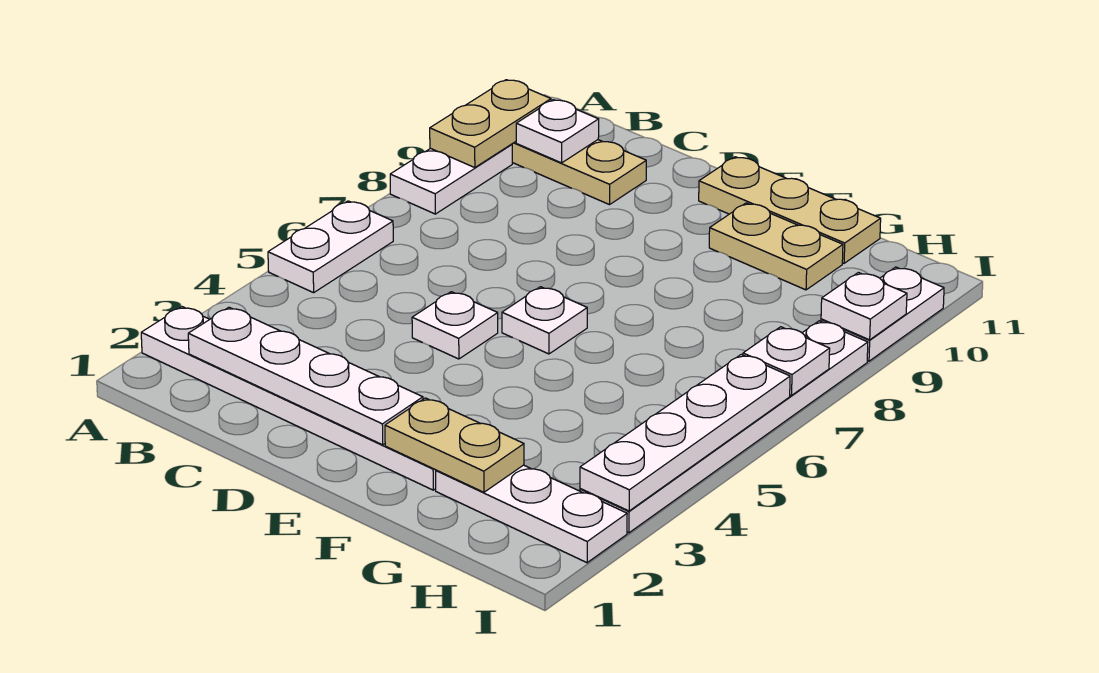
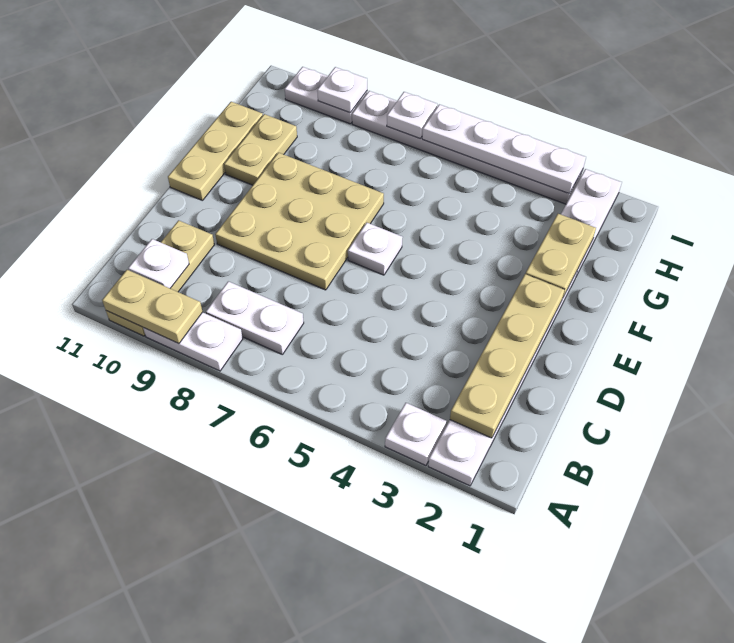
white plate A5:A6 level 1 -> white plate B7:B8 level 1
white plate B2:E2 level 2 -> tan plate B2:E2 level 2
white plate D5 level 1 -> white plate A3 level 1
none -> tan plate D7:F9 level 1

